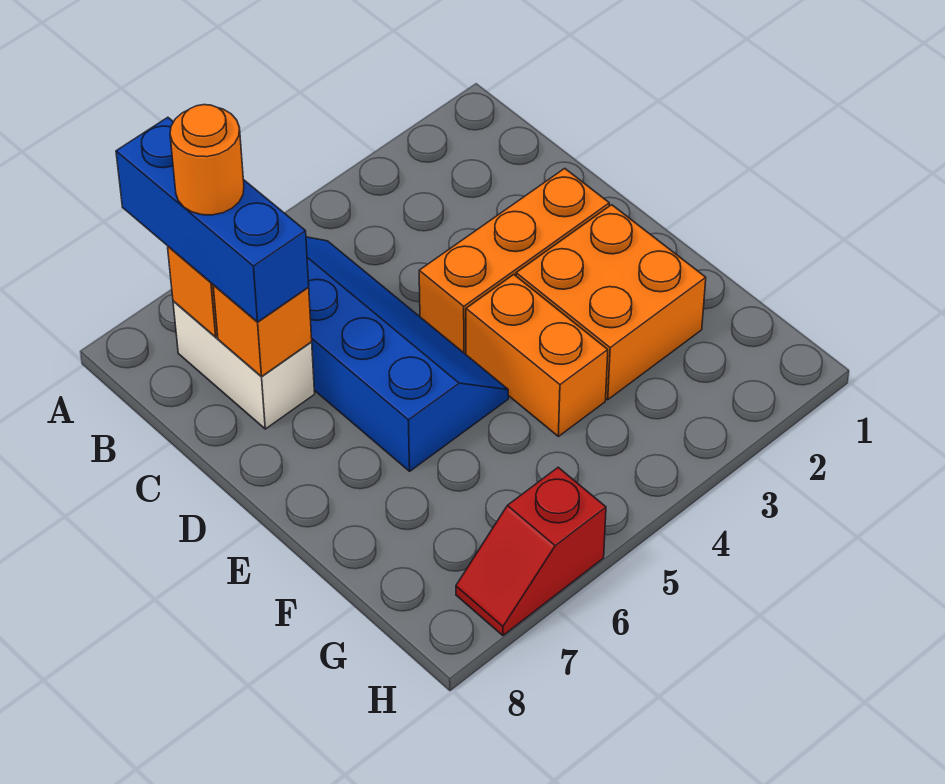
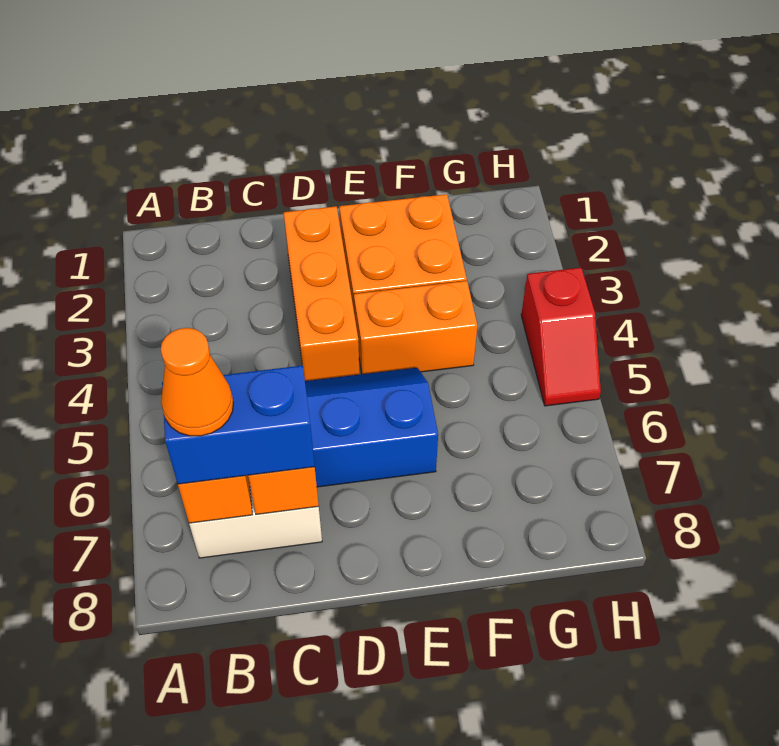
blue brick A7:C7 level 3 -> blue brick B7:C7 level 3
orange round brick B7 level 4 -> orange cone B7 level 4
red slope H6:H7 level 1 top 6 -> red slope H4:H5 level 1 top 4

